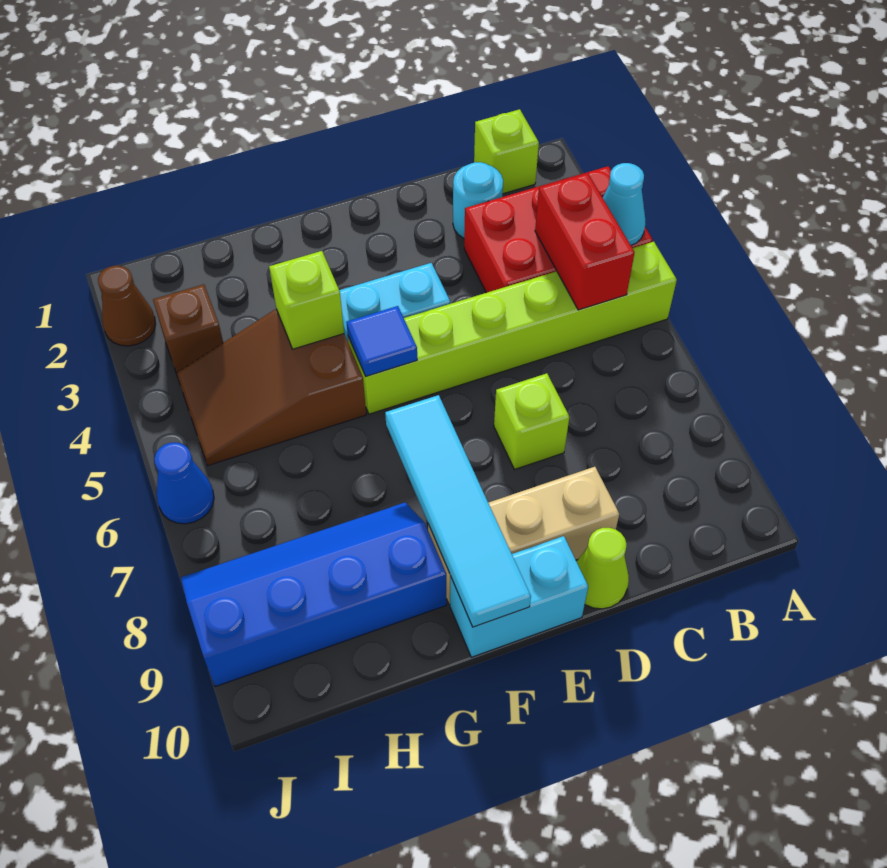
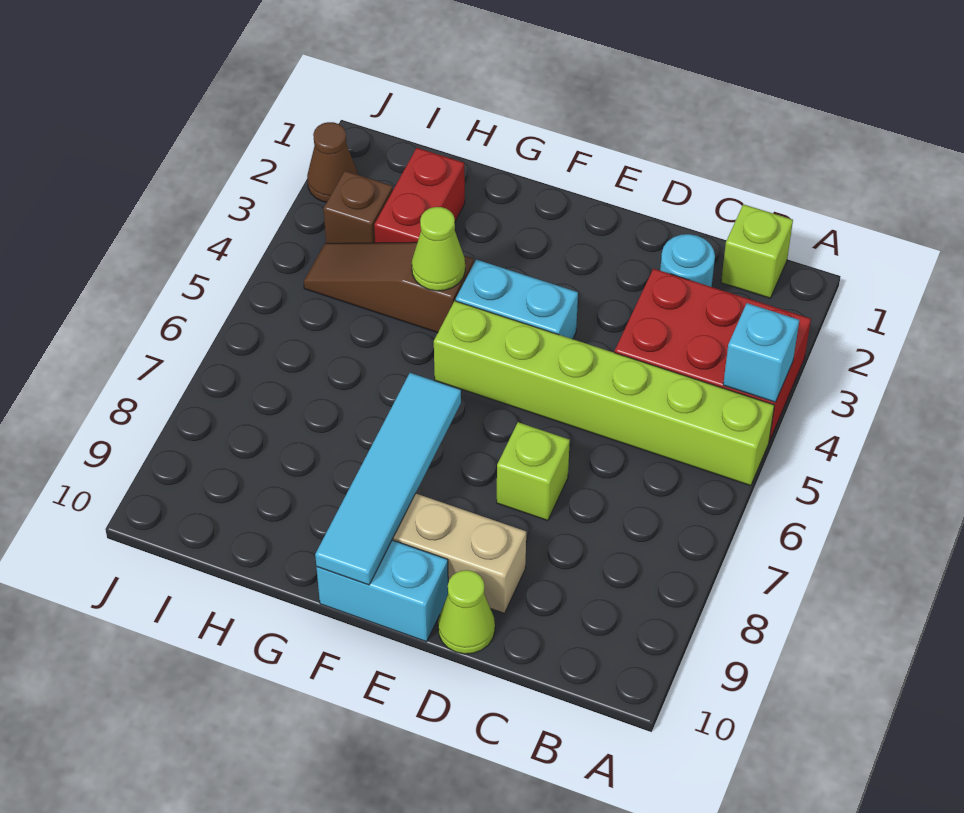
cyan cone A4 level 2 -> cyan brick A4 level 2
red brick B4:B5 level 2 -> red brick H2:H3 level 1
blue tile F5 level 2 -> none
brown slope G4:I5 level 1 top G -> brown slope G4:I4 level 1 top G
lime brick G4 level 2 -> lime cone G4 level 2
blue slope G8:J9 level 1 top 9 -> none
blue cone J6 level 1 -> none

